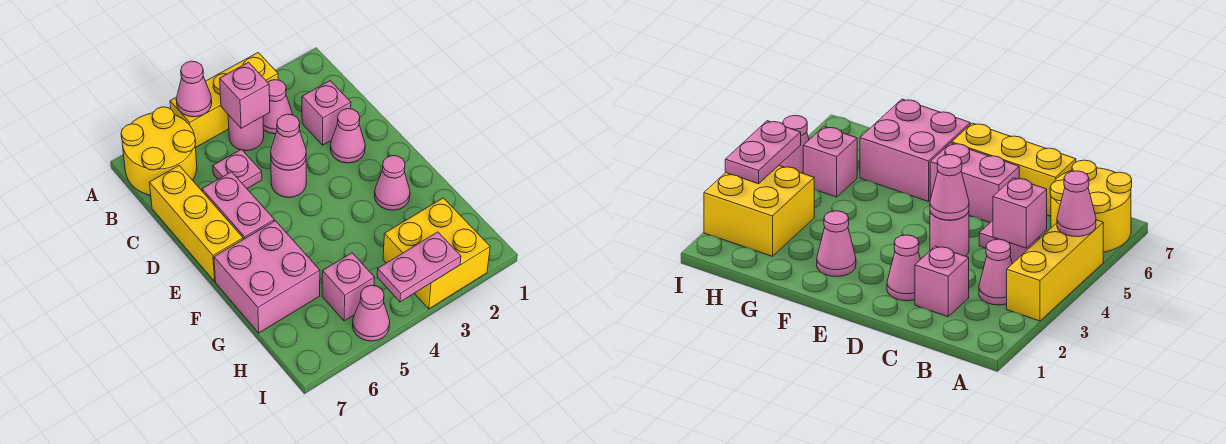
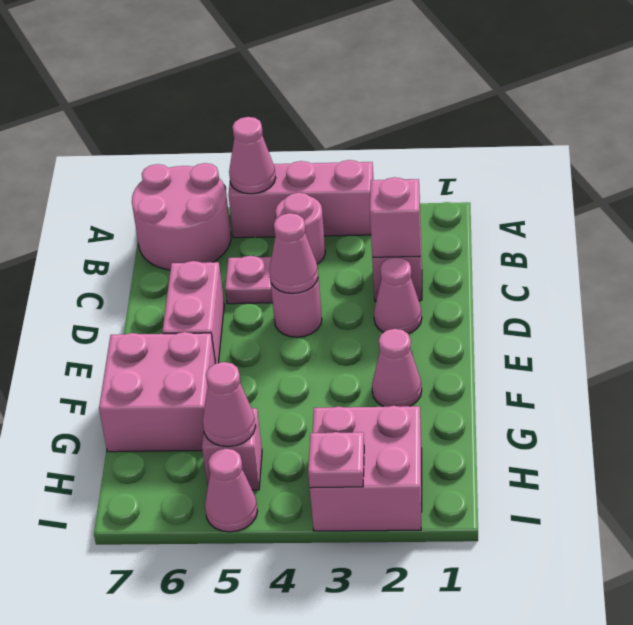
yellow brick A3:A5 level 1 -> pink brick A3:A5 level 1
yellow round brick A6:B7 level 1 -> pink round brick A6:B7 level 1
pink cone B3 level 1 -> pink cone H5 level 2
pink brick B4 level 2 -> pink brick C2 level 2
yellow brick C7:E7 level 1 -> none
yellow brick H2:I3 level 1 -> pink brick H2:I3 level 1
pink plate I3:I4 level 2 -> pink plate I3 level 2

